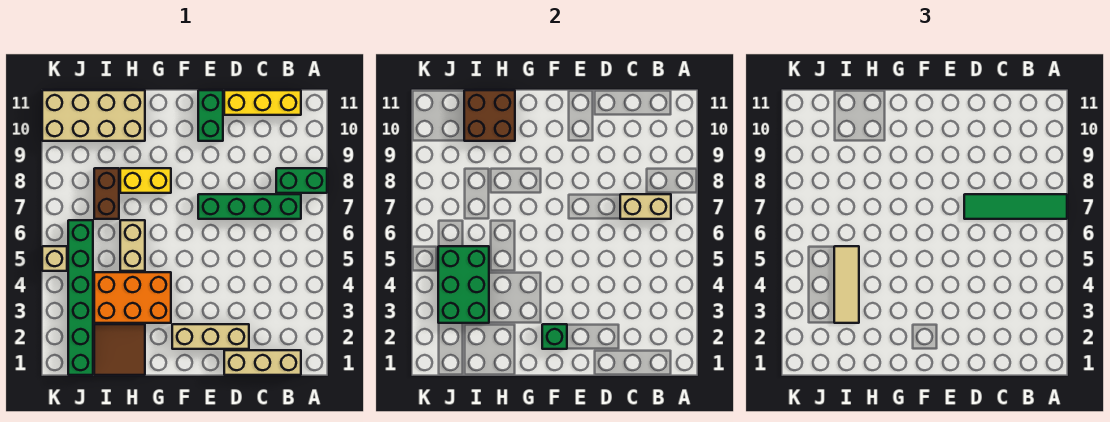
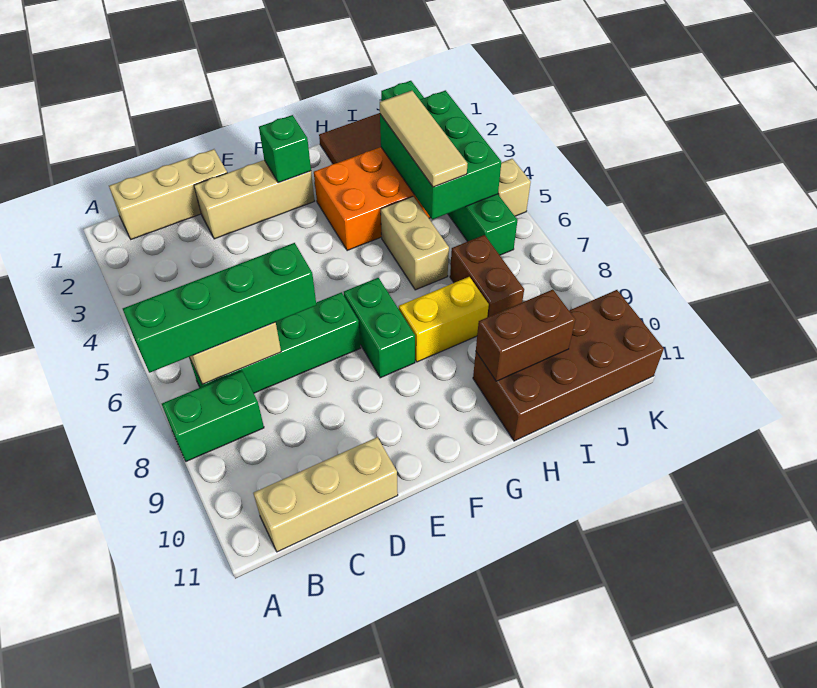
green tile A7:D7 level 3 -> green brick A7:D7 level 3
yellow brick B11:D11 level 1 -> tan brick B11:D11 level 1
green brick E10:E11 level 1 -> green brick F7:F8 level 1
tan brick H10:K11 level 1 -> brown brick H10:K11 level 1
brown brick H10:I11 level 2 -> brown brick H10:I10 level 2

